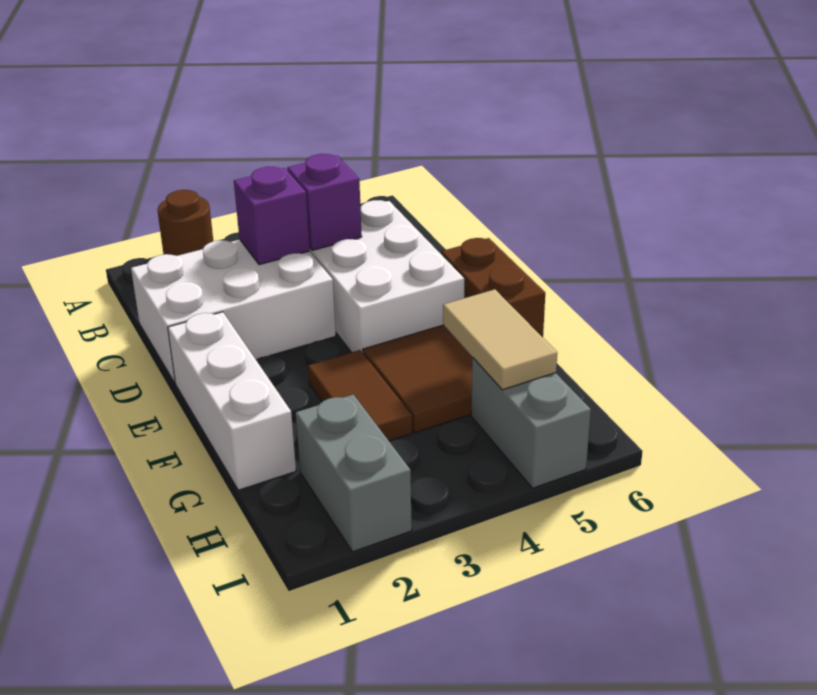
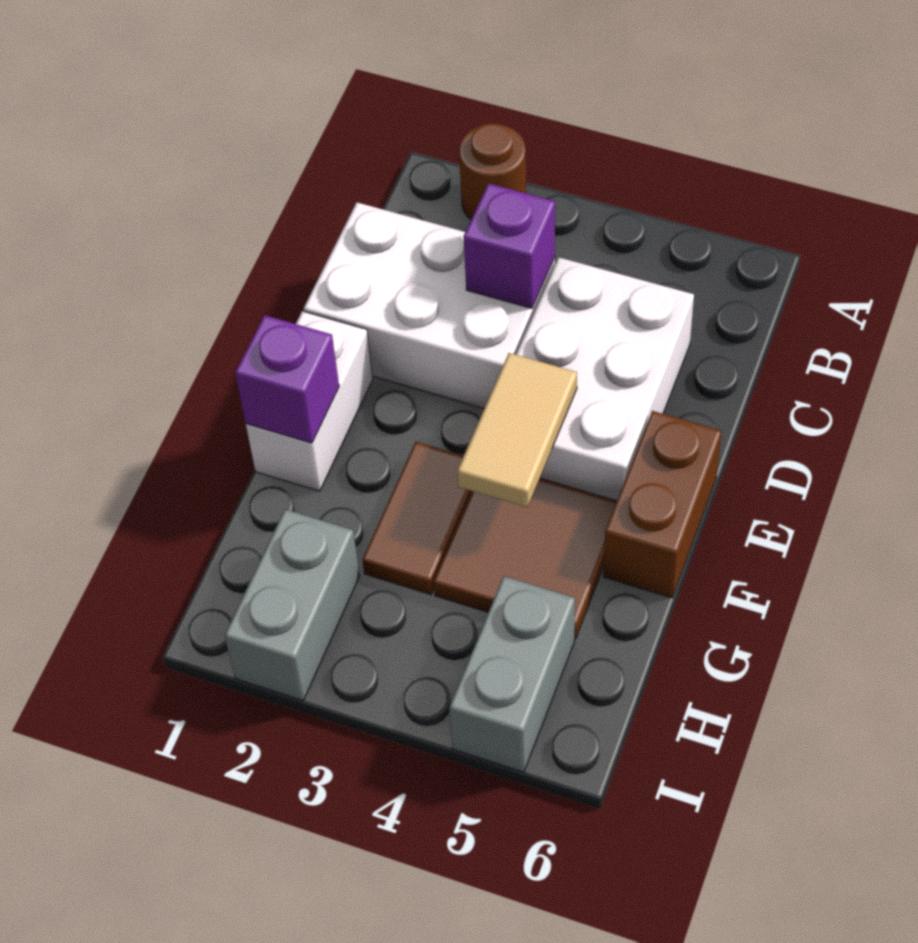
purple brick C4 level 2 -> purple brick F1 level 2
white brick E1:G1 level 1 -> white brick E1:F1 level 1
tan tile G5:H5 level 2 -> tan tile E4:F4 level 2

